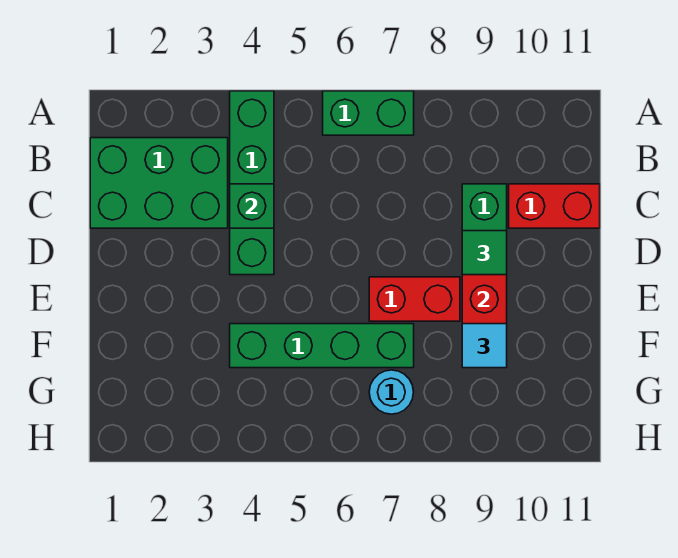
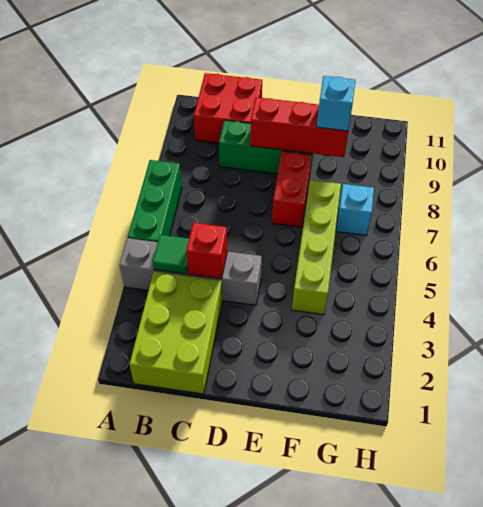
green brick A4:D4 level 1 -> grey brick A4:D4 level 1
green brick A6:A7 level 1 -> green brick A5:A7 level 1
green brick B1:C3 level 1 -> lime brick B1:C3 level 1
green brick C4 level 2 -> red brick C4 level 2
red brick C10:C11 level 1 -> red brick B10:C11 level 1
green tile D9 level 3 -> green tile B4 level 2
green brick F4:F7 level 1 -> lime brick F4:F7 level 1
cyan tile F9 level 3 -> cyan brick F9 level 3
cyan round brick G7 level 1 -> cyan brick G7 level 1

